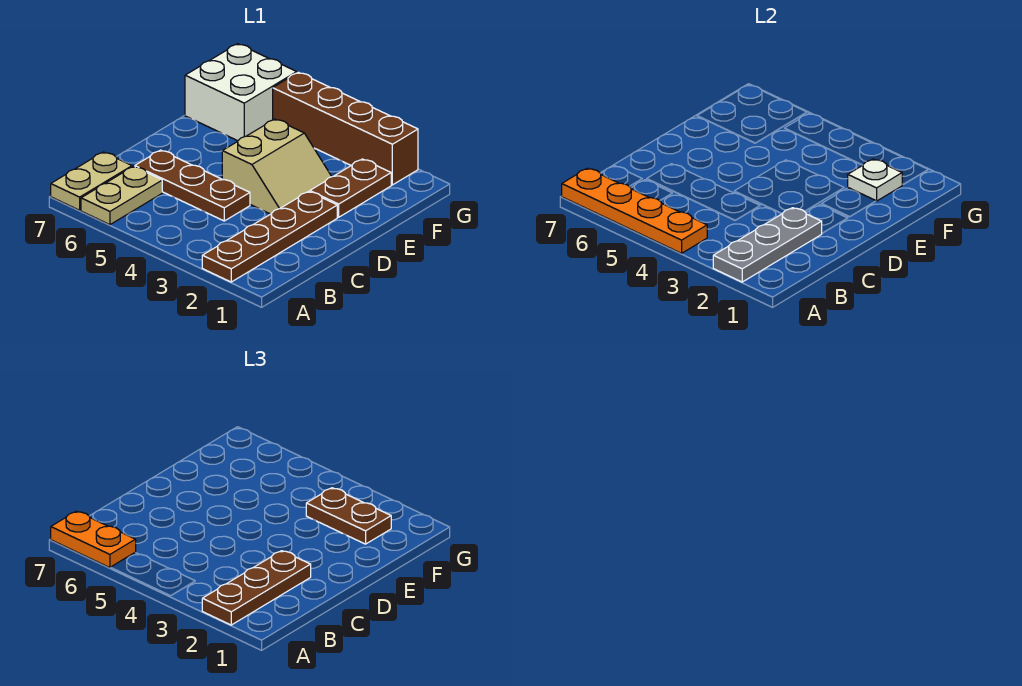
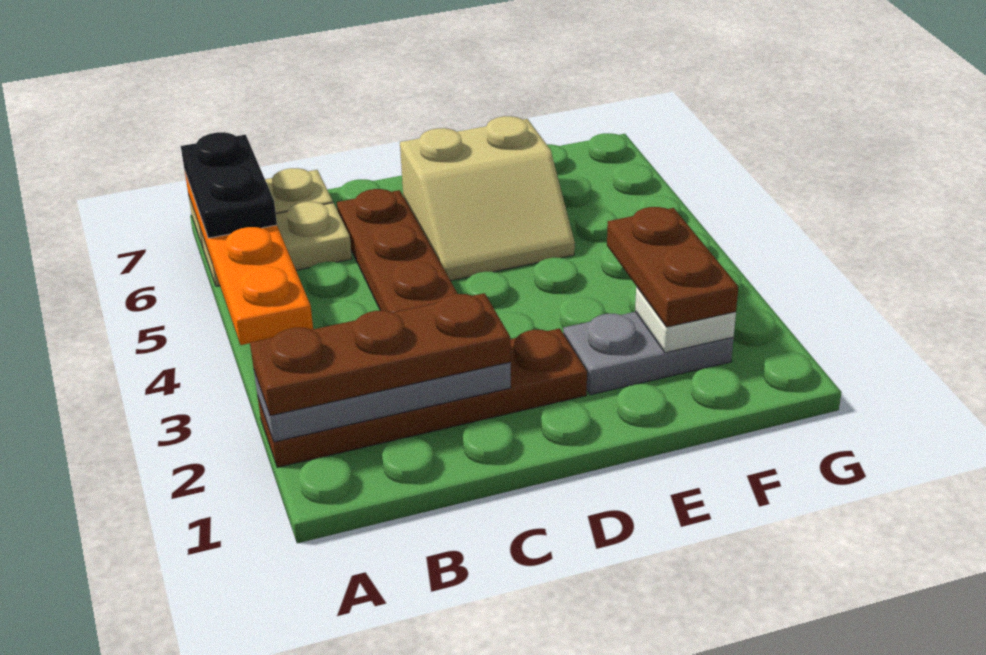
orange plate A6:A7 level 3 -> black plate A6:A7 level 3
tan slope D3:E4 level 1 top 4 -> tan slope D5:E6 level 1 top 6
brown plate E2:F2 level 1 -> grey plate E2:F2 level 1
white brick F6:G7 level 1 -> none
brown brick G2:G5 level 1 -> none

